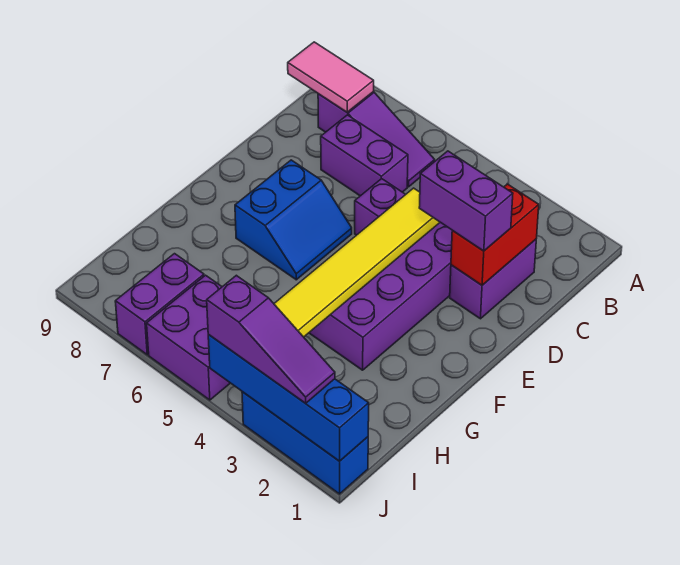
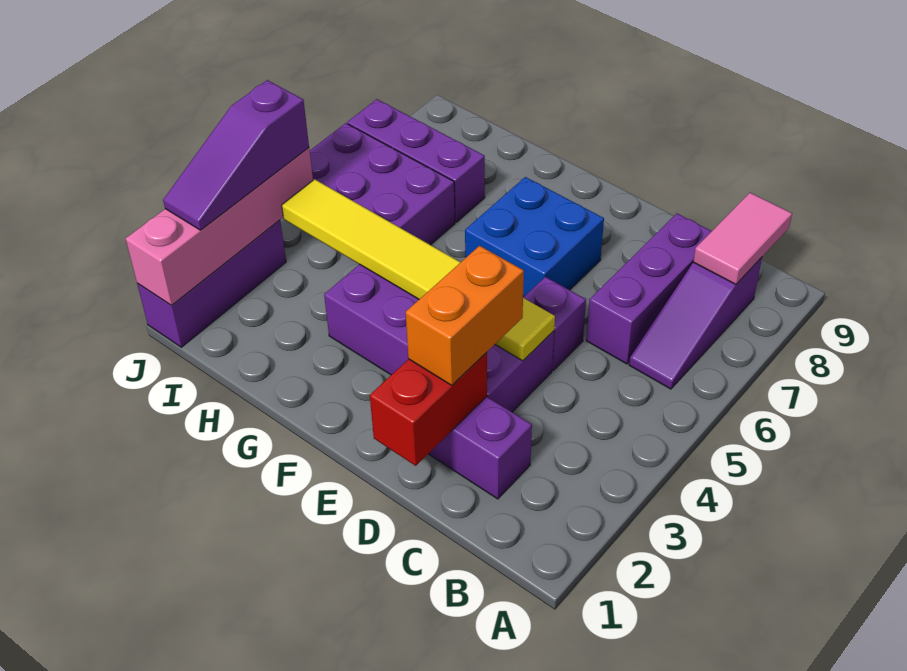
red brick C2:D2 level 2 -> red brick D1:D2 level 2
purple brick C6:C7 level 1 -> purple brick C6:C8 level 1
purple brick D2:D3 level 3 -> orange brick D2:D3 level 3
blue slope E6:F7 level 1 top 7 -> blue brick E6:F7 level 1
purple brick I5:J6 level 1 -> purple brick H5:J6 level 1
purple brick I7:J7 level 1 -> purple brick H7:J7 level 1
blue brick J1:J3 level 1 -> purple brick J1:J3 level 1
blue brick J1:J4 level 2 -> pink brick J1:J4 level 2

